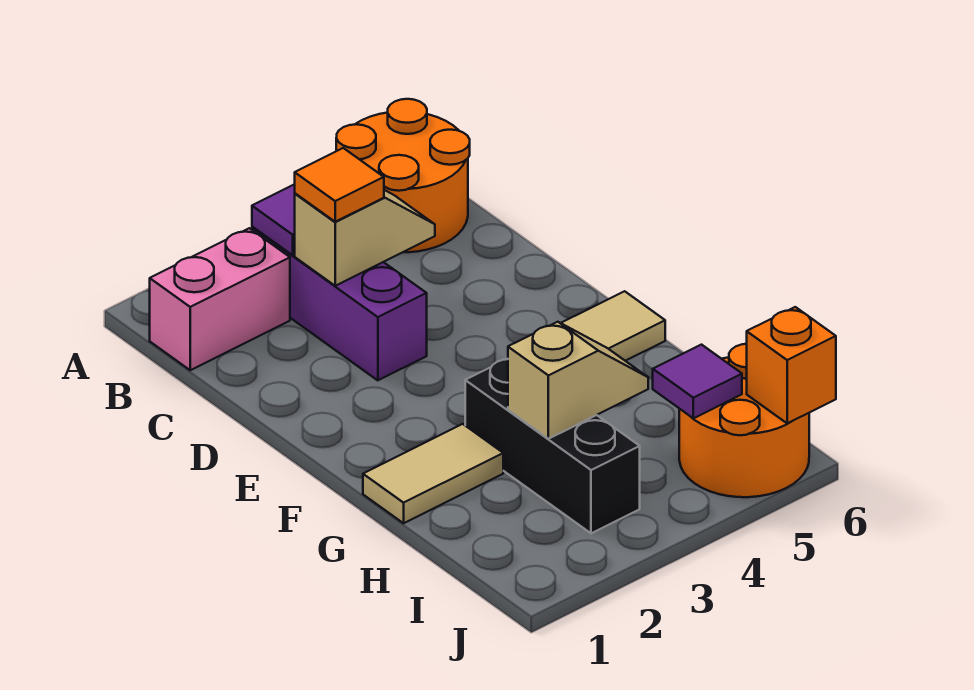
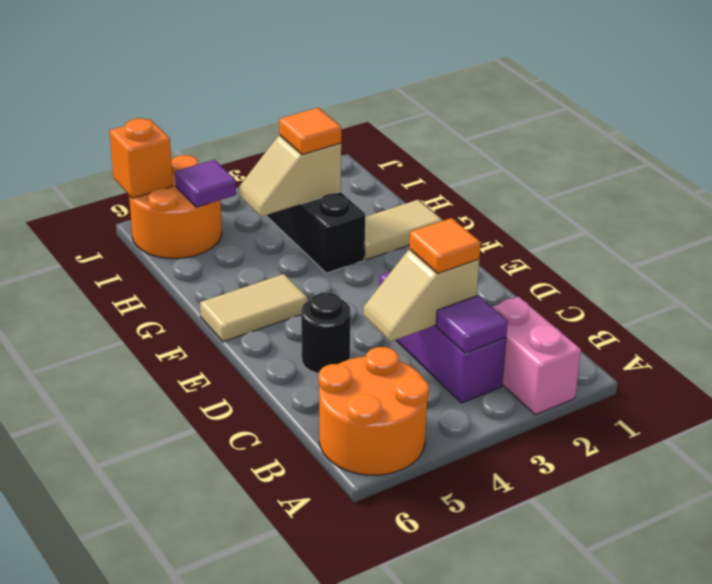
pink brick B1:B2 level 1 -> pink brick A2:B2 level 1
none -> black round brick D5 level 1
none -> orange tile H3 level 3

